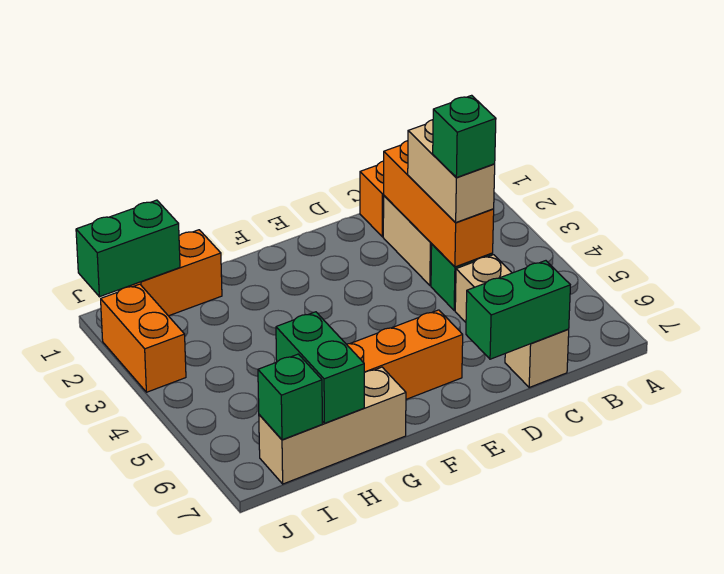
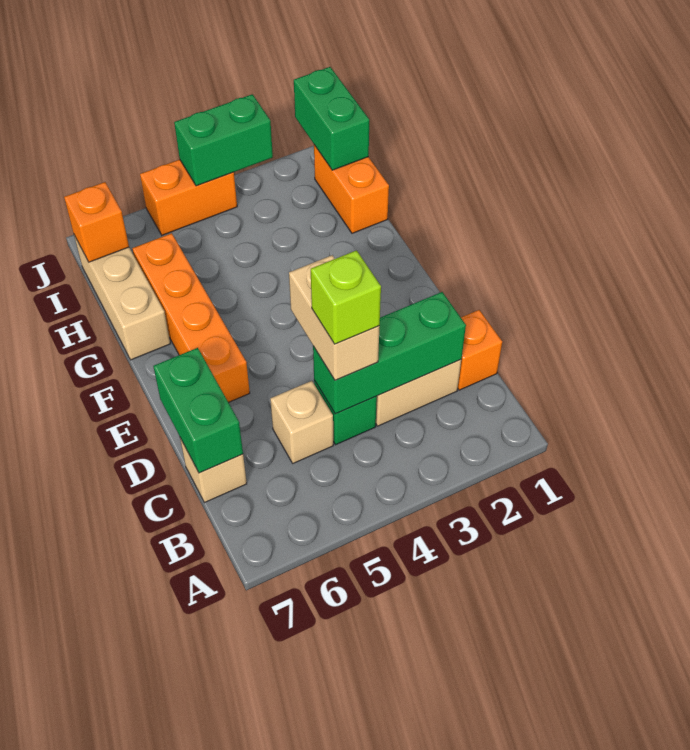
orange brick C2:C4 level 2 -> green brick C2:C4 level 2
tan brick C3:C4 level 3 -> tan brick C4:D4 level 3
green brick C4 level 4 -> lime brick C4 level 4
green brick H6:H7 level 2 -> green brick J3:J4 level 2
green brick I7 level 2 -> orange brick I7 level 2
orange brick J2:J3 level 1 -> orange brick J4:J5 level 1

